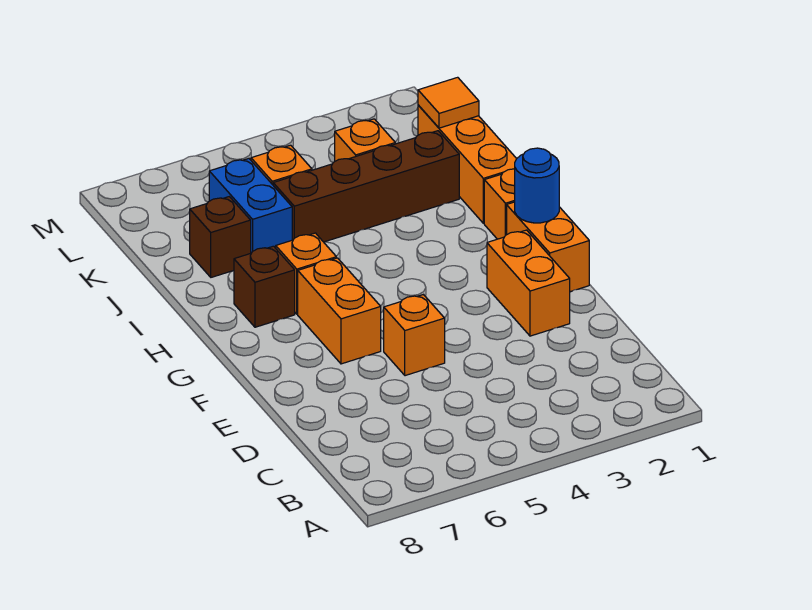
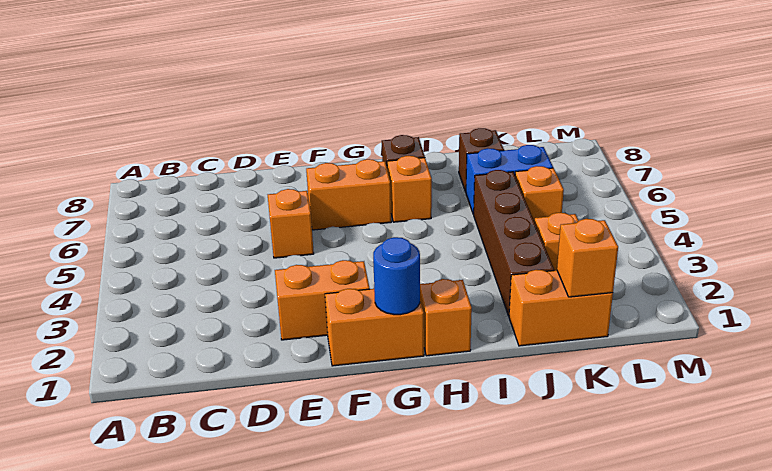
orange brick I1:K1 level 1 -> orange brick J1:K1 level 1
orange tile K1 level 2 -> orange brick K1 level 2

